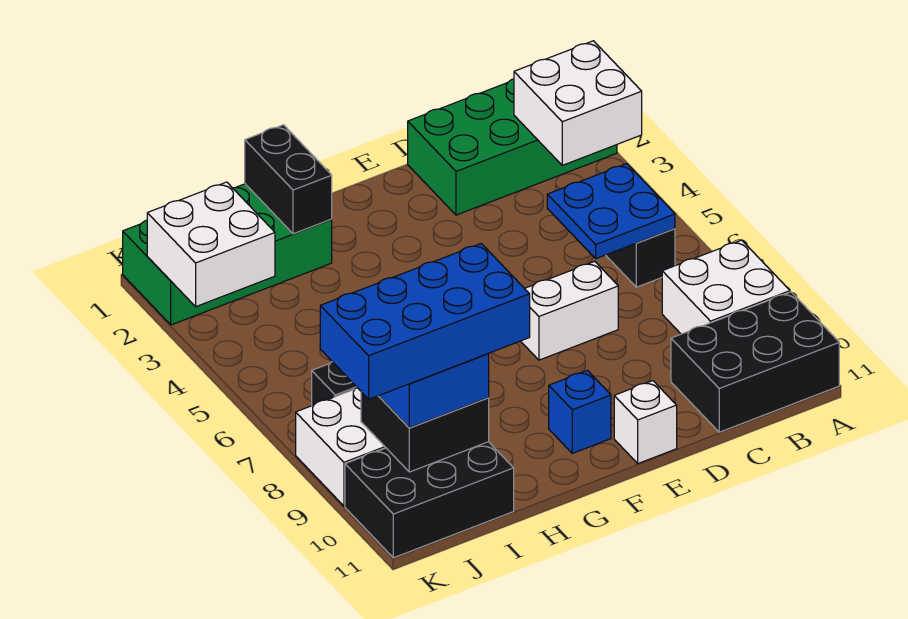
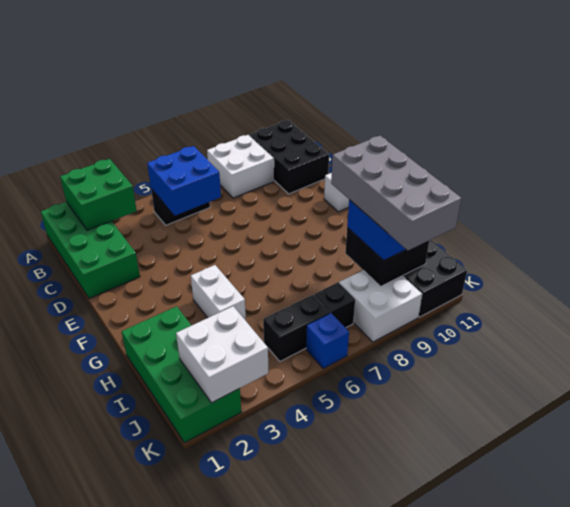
white brick A2:B3 level 2 -> green brick A2:B3 level 2
blue plate B5:C6 level 2 -> blue brick B5:C6 level 2
white brick D7:E7 level 1 -> white brick G4:H4 level 1
blue brick F10 level 1 -> blue brick K6 level 1
black brick H1:H2 level 2 -> black brick J5:J6 level 1
blue brick H9:K10 level 4 -> grey brick H9:K10 level 4

